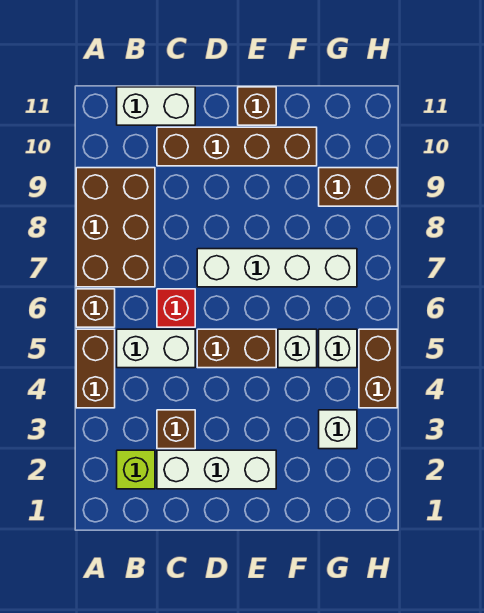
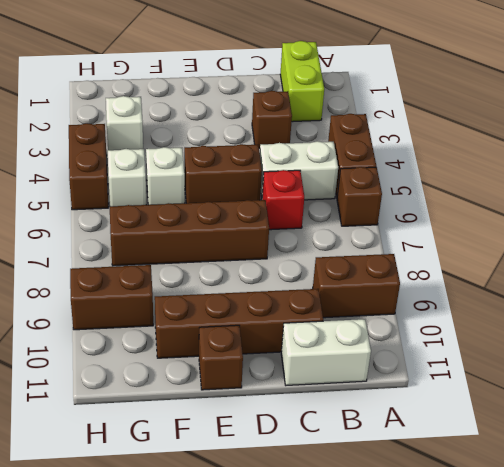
brown brick A7:B9 level 1 -> brown brick A9:B9 level 1
lime brick B2 level 1 -> lime brick B1:B2 level 1
white brick C2:E2 level 1 -> none
white brick D7:G7 level 1 -> brown brick D7:G7 level 1

